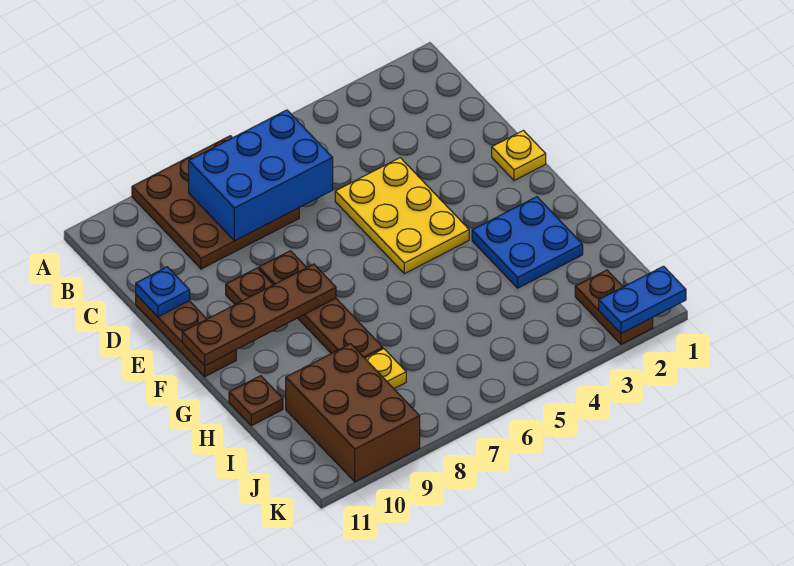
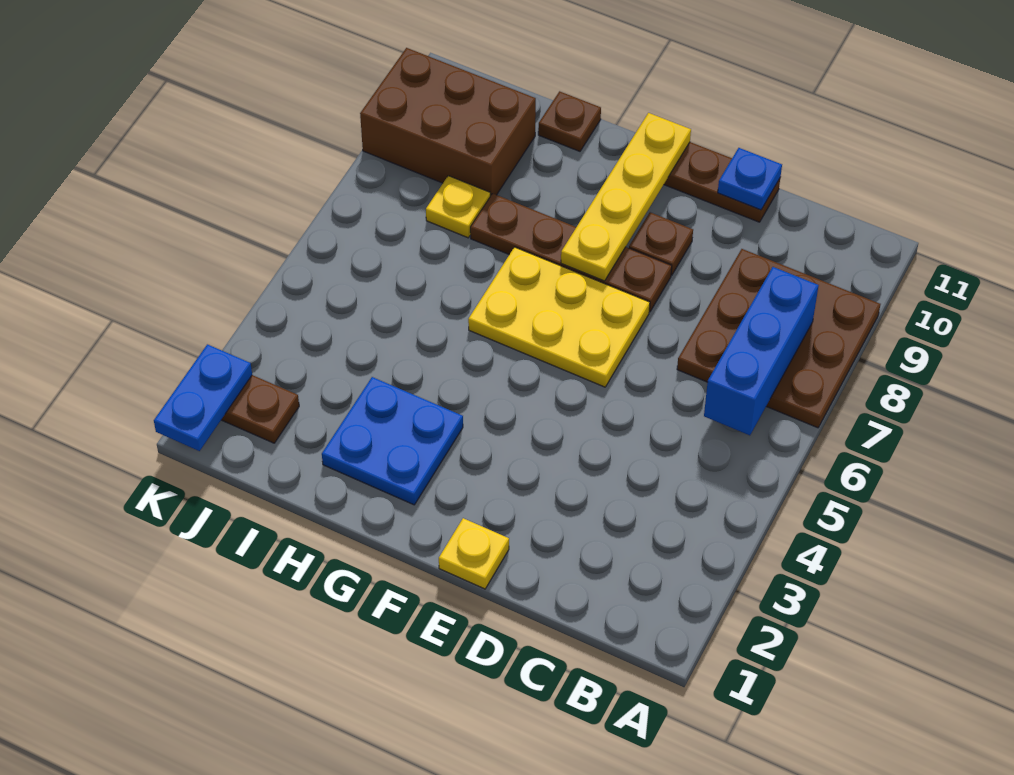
blue brick B6:C8 level 2 -> blue brick B6:B8 level 2
yellow plate D4:F5 level 1 -> yellow plate E6:G7 level 1
brown plate F8:F11 level 2 -> yellow plate F8:F11 level 2

